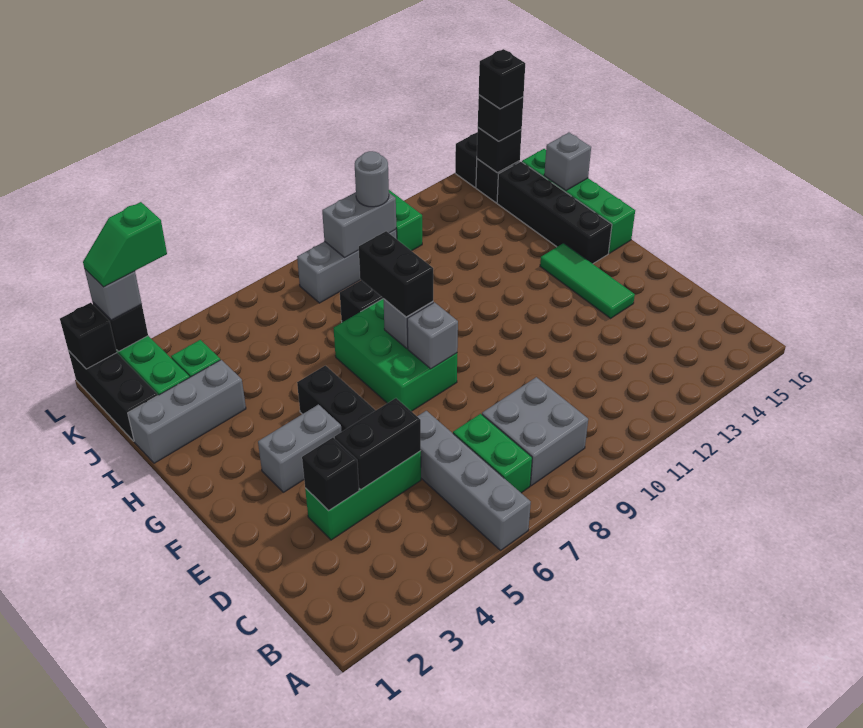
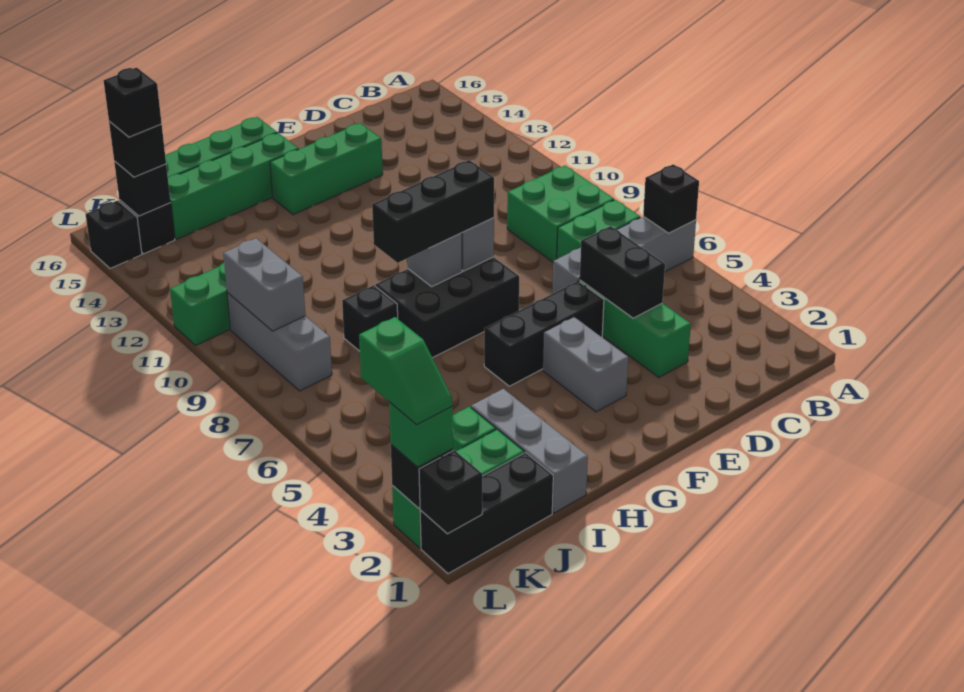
grey brick B8:C9 level 1 -> green brick B8:C9 level 1
black brick D3 level 2 -> black brick A6 level 2
green tile E14:G14 level 1 -> green brick E14:G14 level 1
green brick F7:H8 level 1 -> black brick F7:H8 level 1
black brick G8:H8 level 3 -> black brick F8:H8 level 3
black brick G15:J15 level 1 -> green brick G15:J15 level 1
grey brick I16 level 2 -> none
grey round brick K10 level 3 -> none
grey brick L2 level 3 -> green brick L2 level 3

